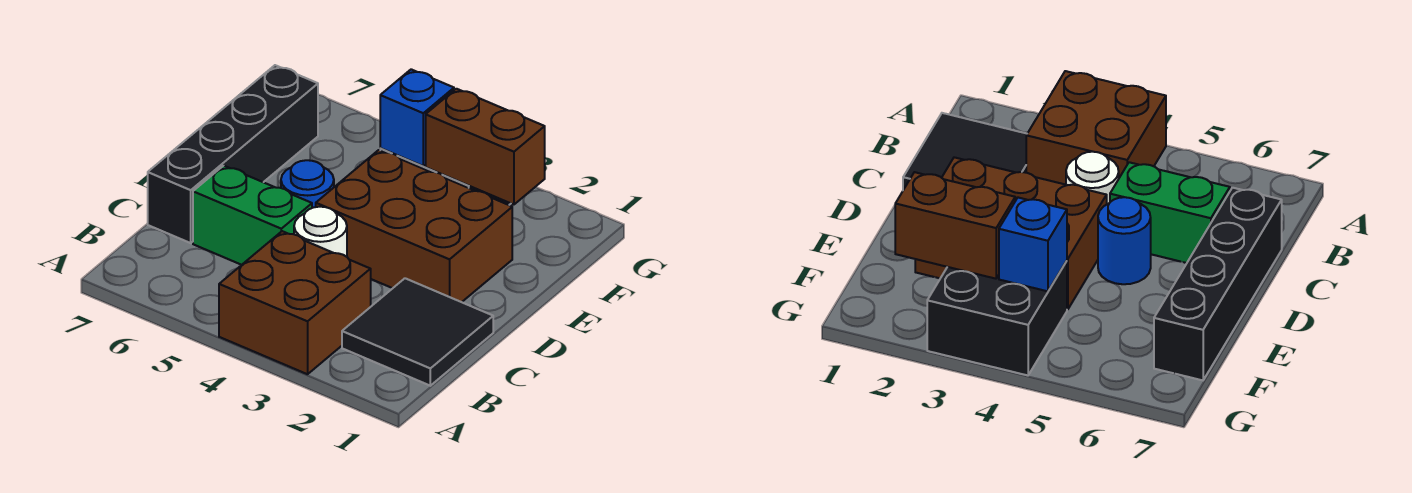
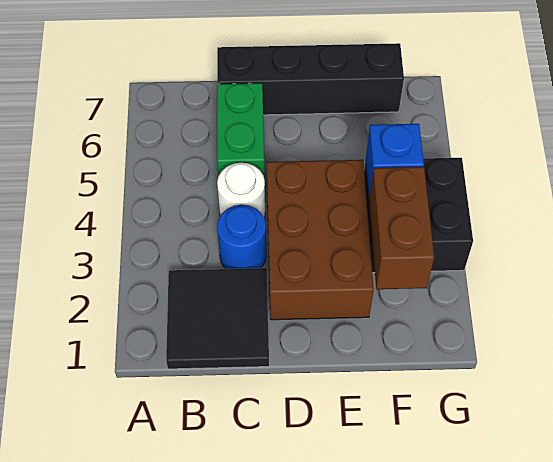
brown brick A3:B4 level 1 -> none
blue round brick D5 level 1 -> blue round brick C3 level 1

